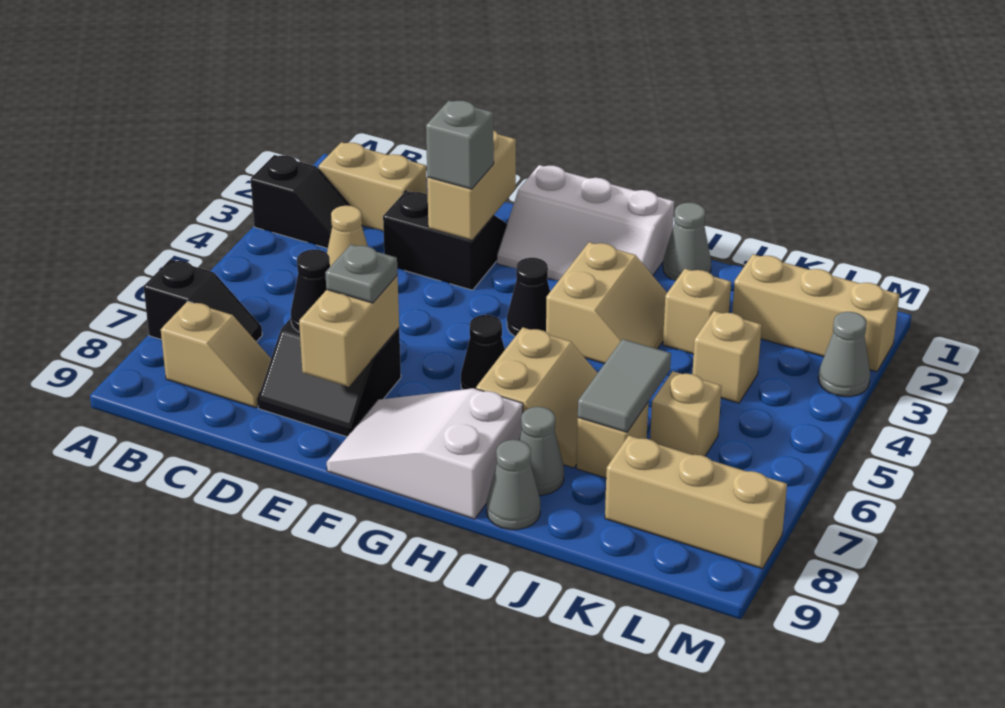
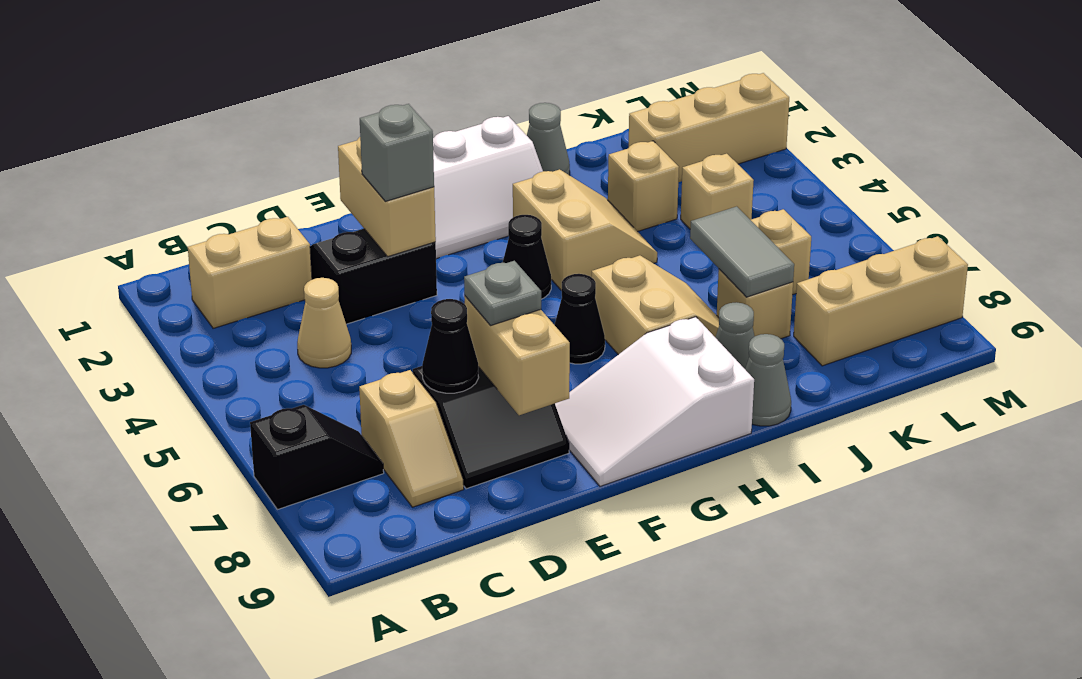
black slope A3:B3 level 1 top A -> none
tan slope B8:C8 level 1 top B -> tan slope C7:C8 level 1 top 7
grey cone M3 level 1 -> none

